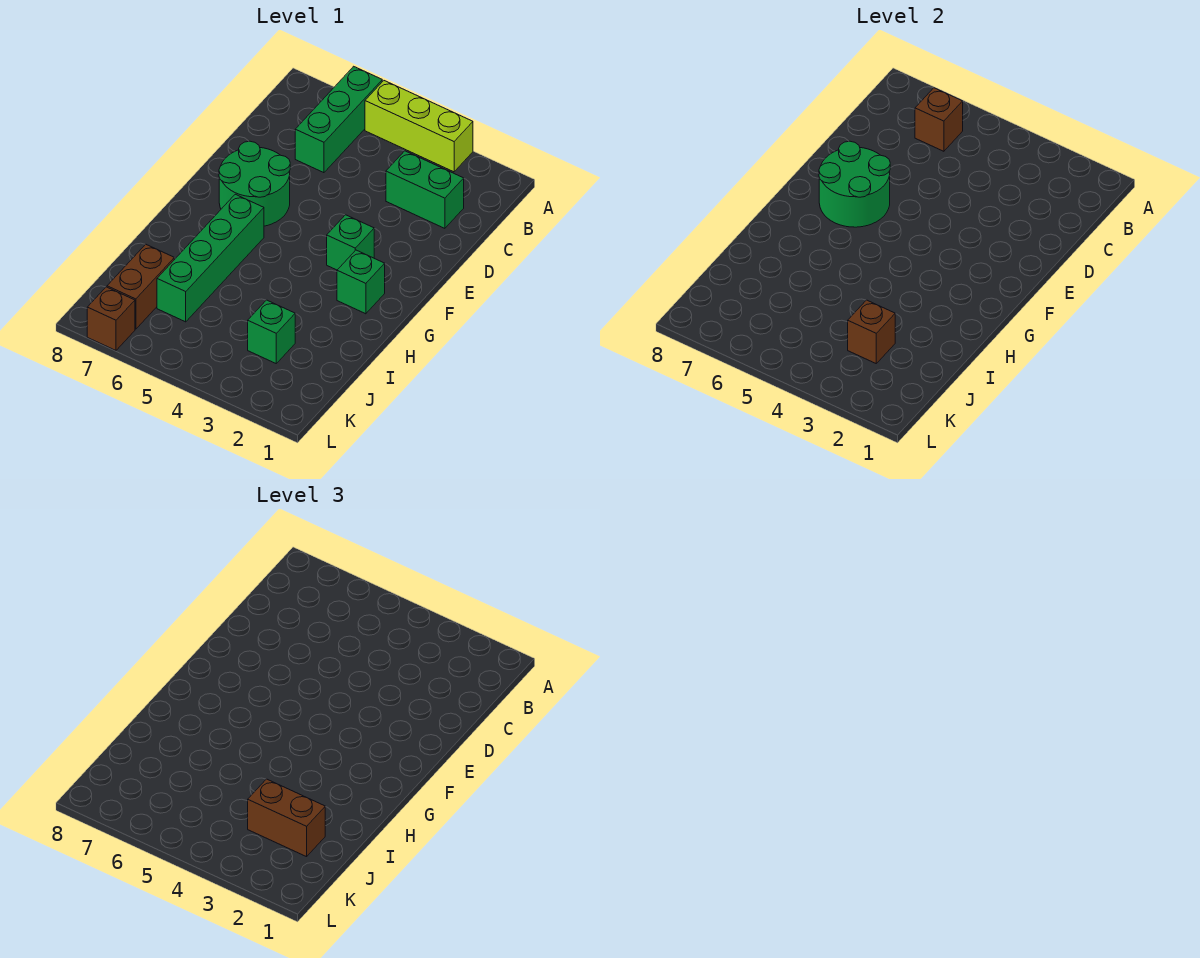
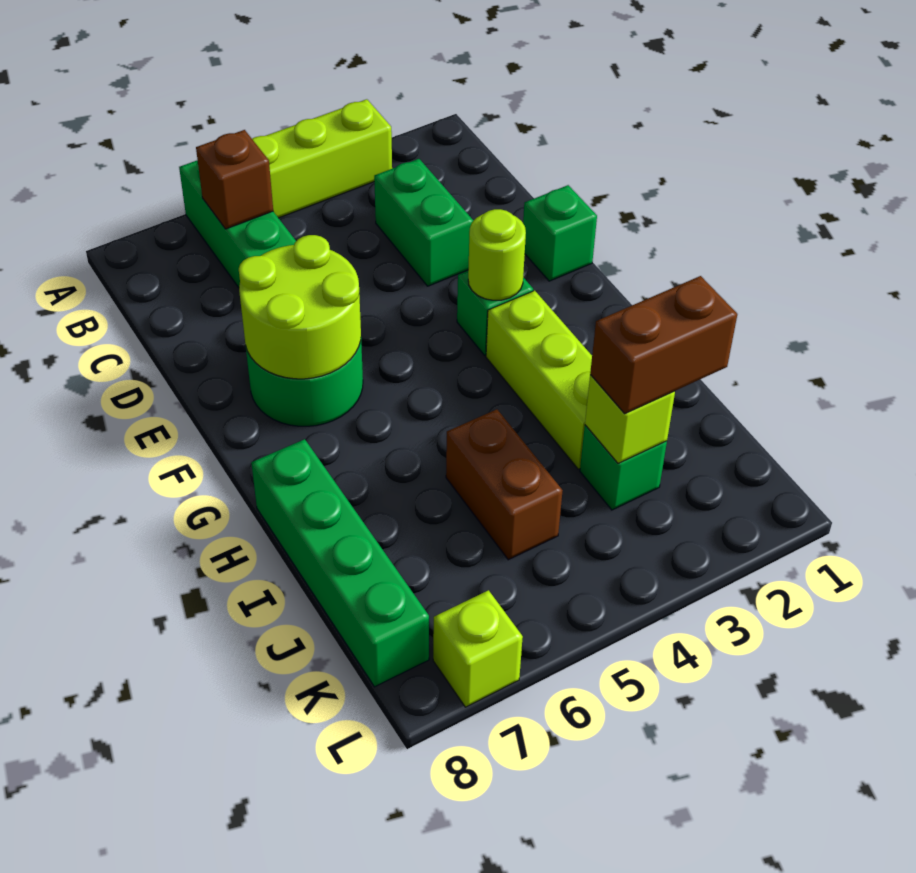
green brick C2:C3 level 1 -> green brick C3:D3 level 1
green round brick E6:F7 level 2 -> lime round brick E6:F7 level 2
none -> lime round brick F3 level 2
green brick G2 level 1 -> green brick E1 level 1
none -> lime brick G3:I3 level 1
green brick G6:J6 level 1 -> green brick H8:K8 level 1
brown brick J3 level 2 -> lime brick J3 level 2
brown brick J7:K7 level 1 -> brown brick I5:J5 level 1
brown brick L7 level 1 -> lime brick L7 level 1

